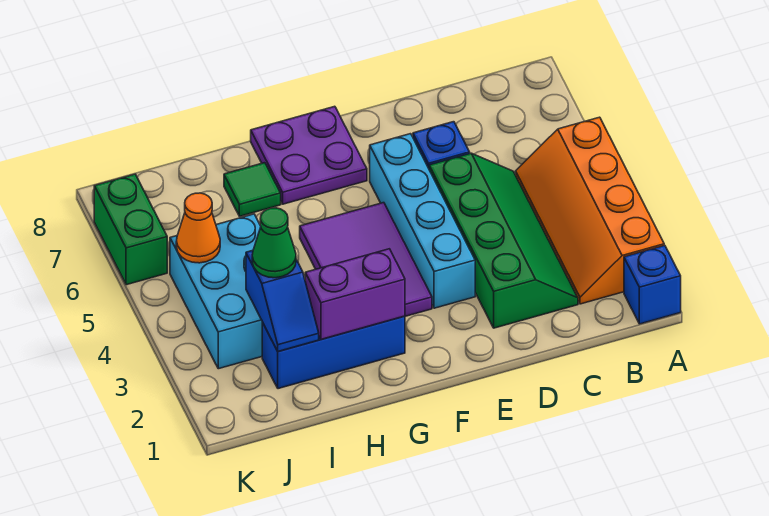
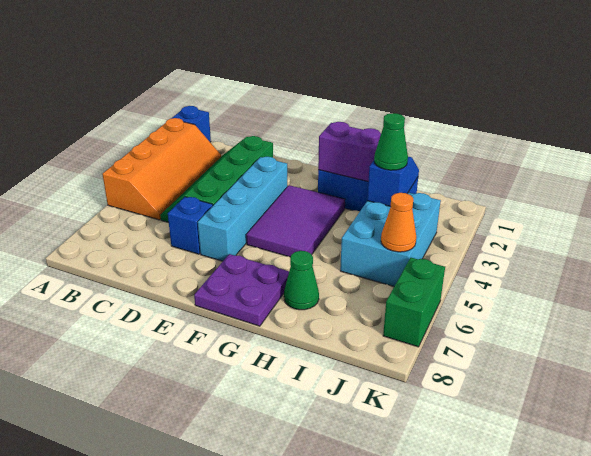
green tile H7 level 1 -> green cone H7 level 1

